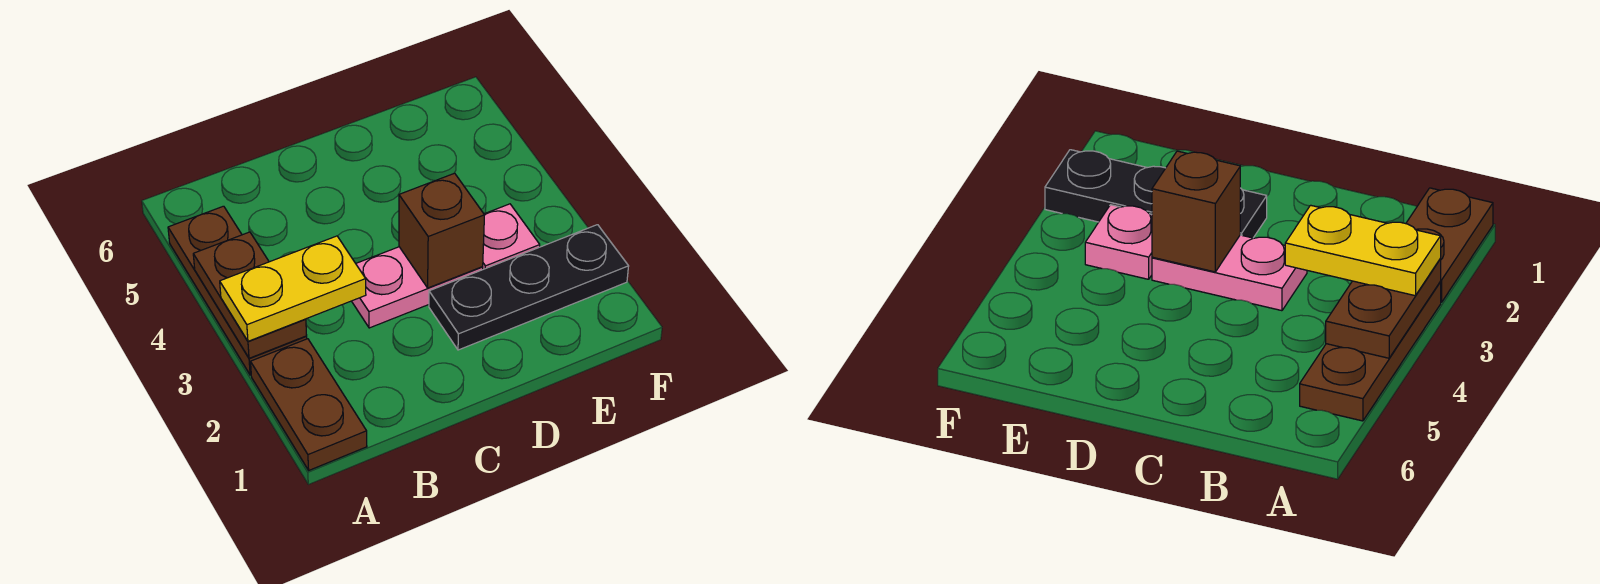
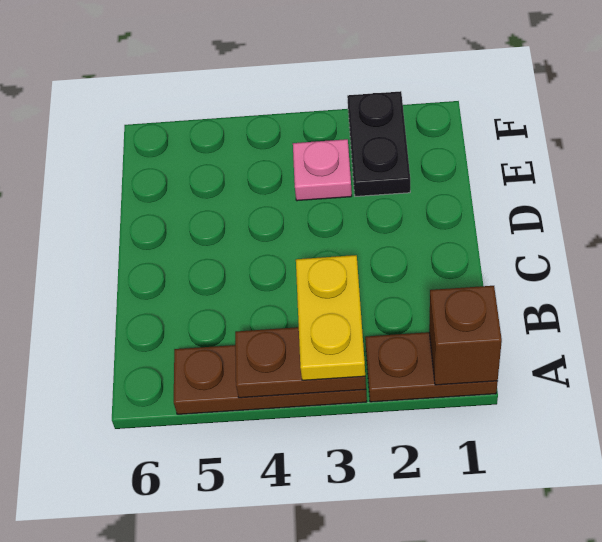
pink plate C3:D3 level 1 -> none
black plate D2:F2 level 1 -> black plate E2:F2 level 1
brown brick D3 level 2 -> brown brick A1 level 2

